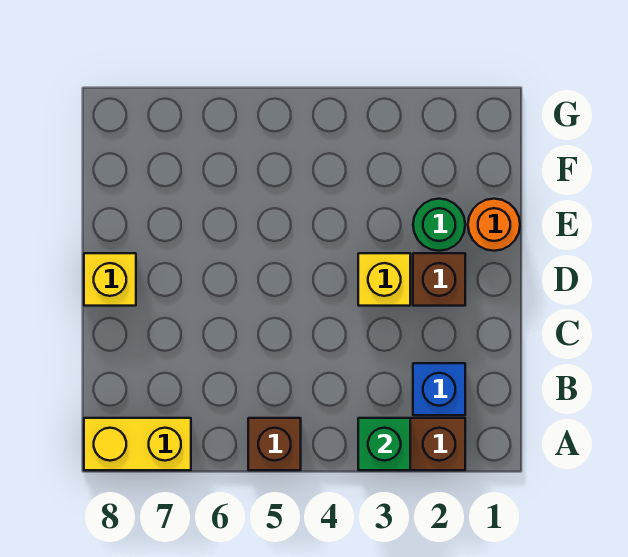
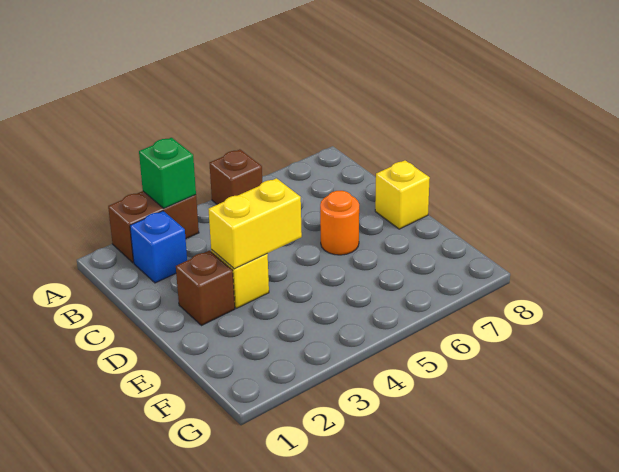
yellow brick A7:A8 level 1 -> yellow brick D3:D4 level 2
orange round brick E1 level 1 -> orange round brick D6 level 1
green round brick E2 level 1 -> none

